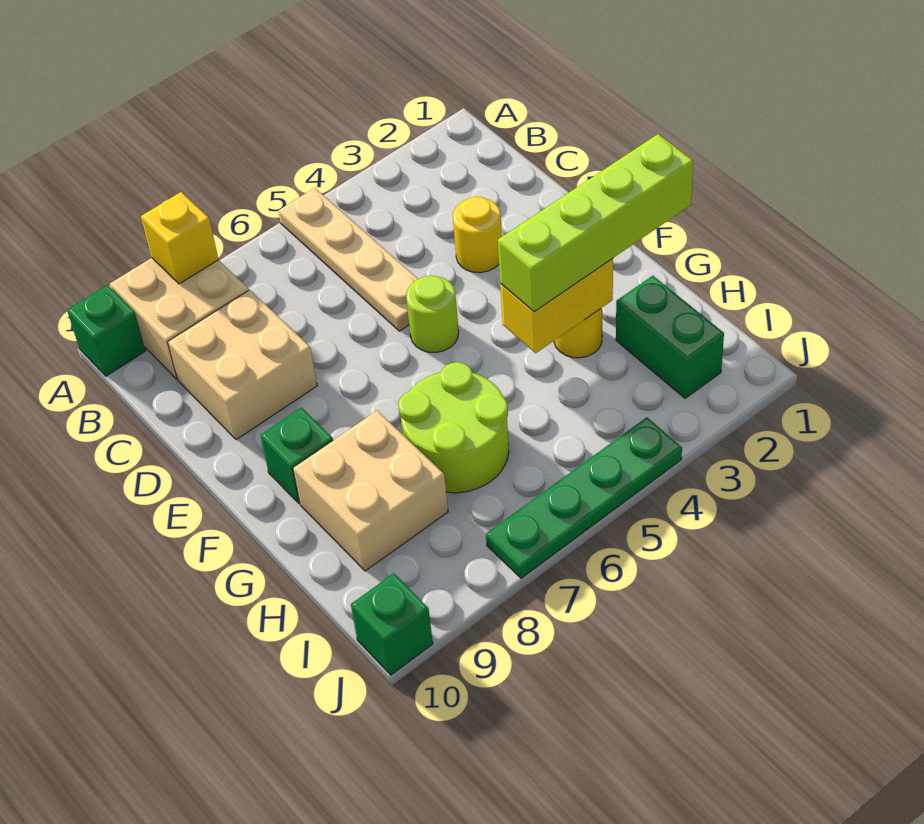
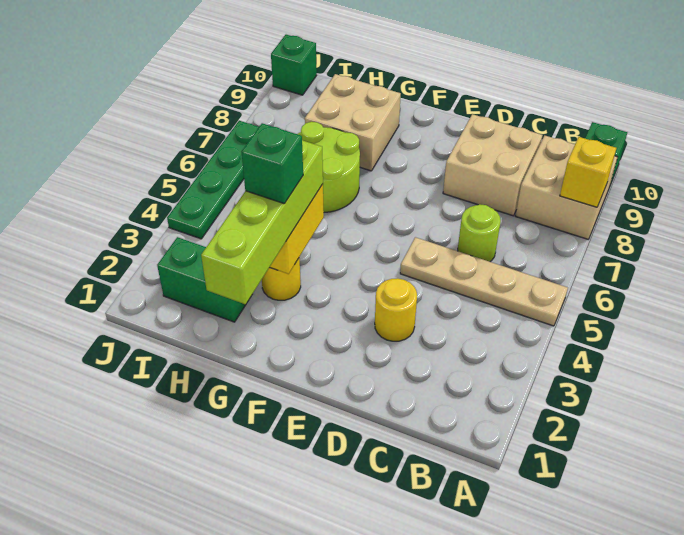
lime round brick E5 level 1 -> lime round brick C6 level 1
green brick F9 level 1 -> green brick G3 level 4

